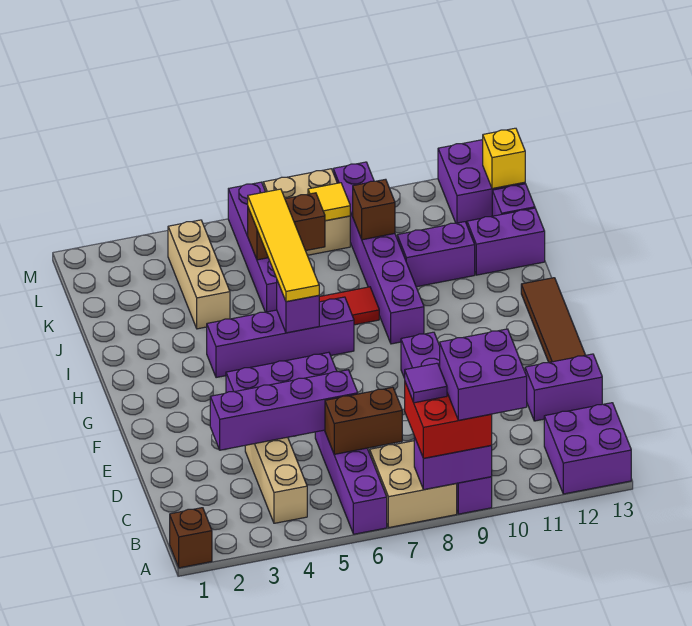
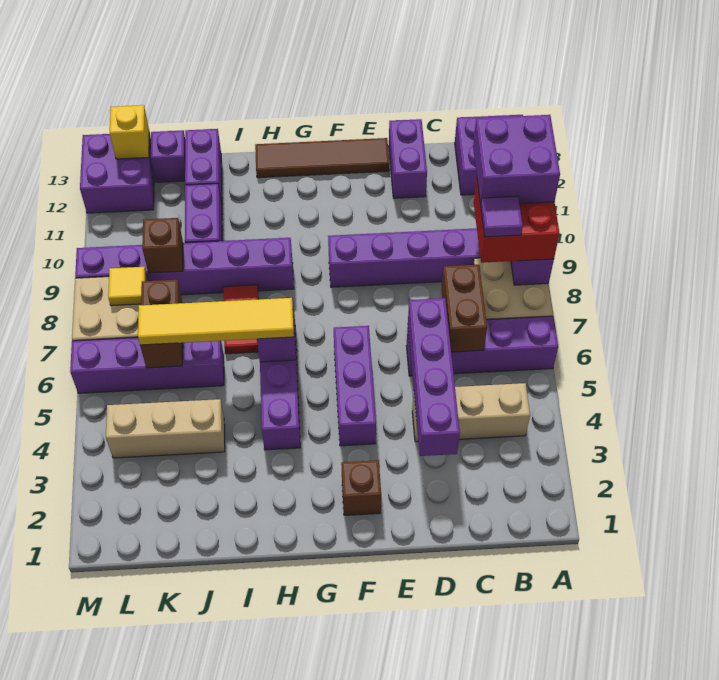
brown brick A1 level 1 -> brown brick F2 level 1

